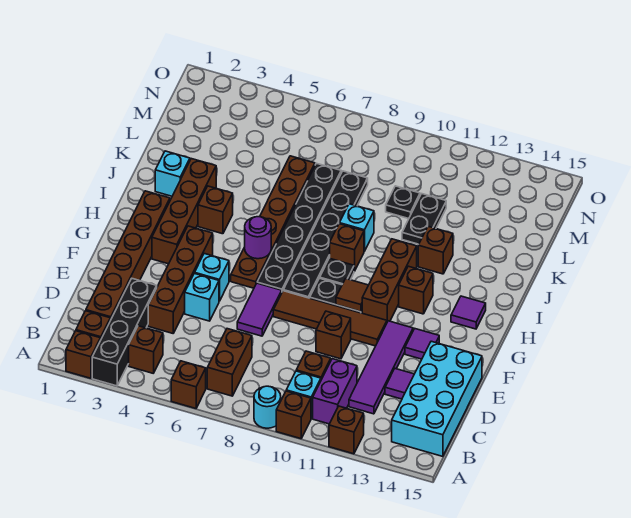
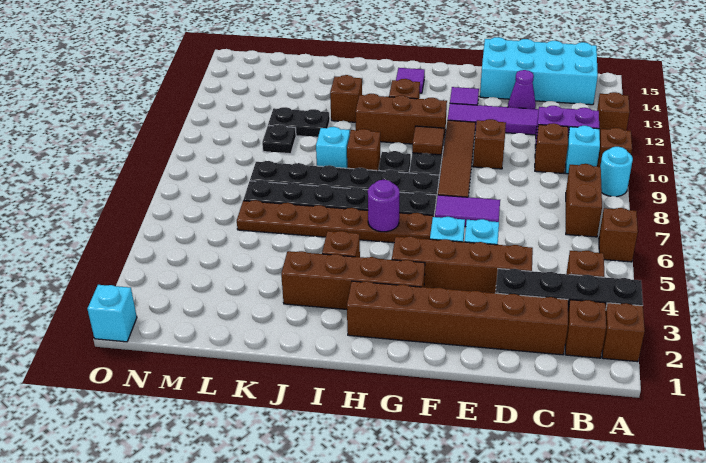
brown brick B7:C7 level 1 -> brown brick B7:B8 level 1
purple tile D13 level 1 -> purple cone D13 level 1
cyan brick J2 level 1 -> cyan brick O1 level 1

